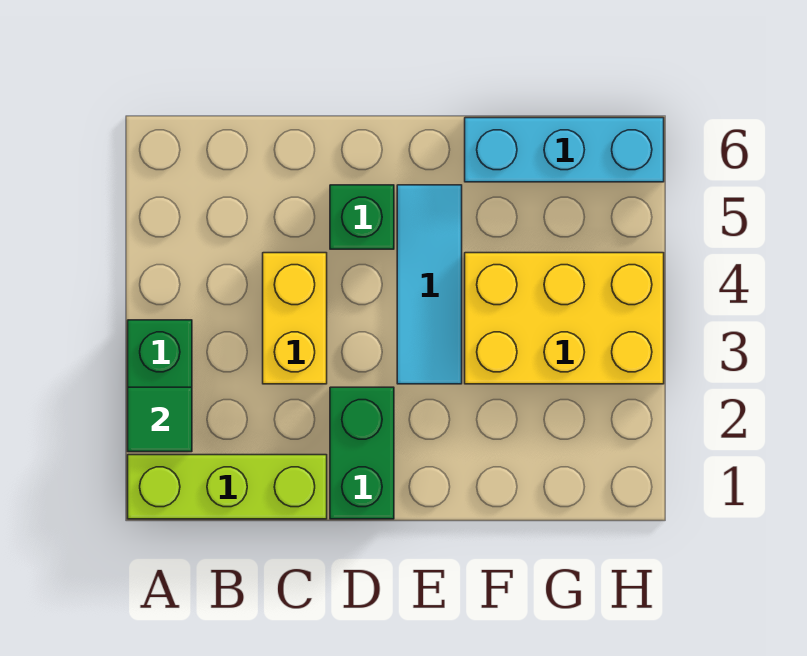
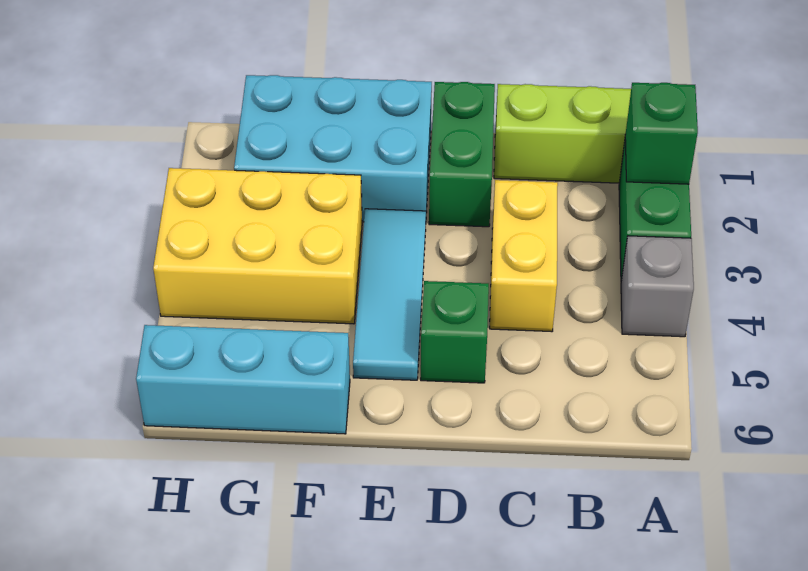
green tile A2 level 2 -> green brick A2 level 2
none -> grey brick A4 level 1
none -> cyan brick E1:G2 level 1

